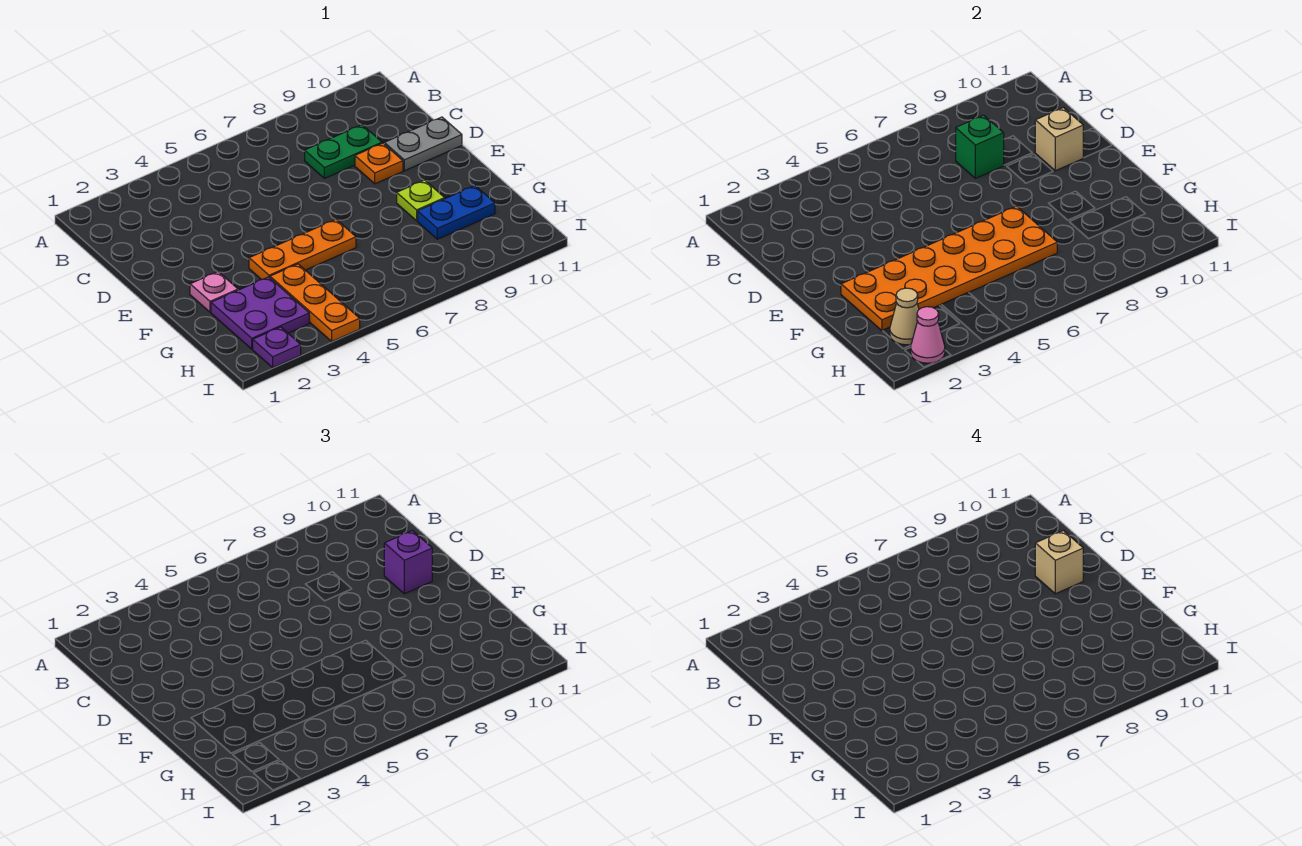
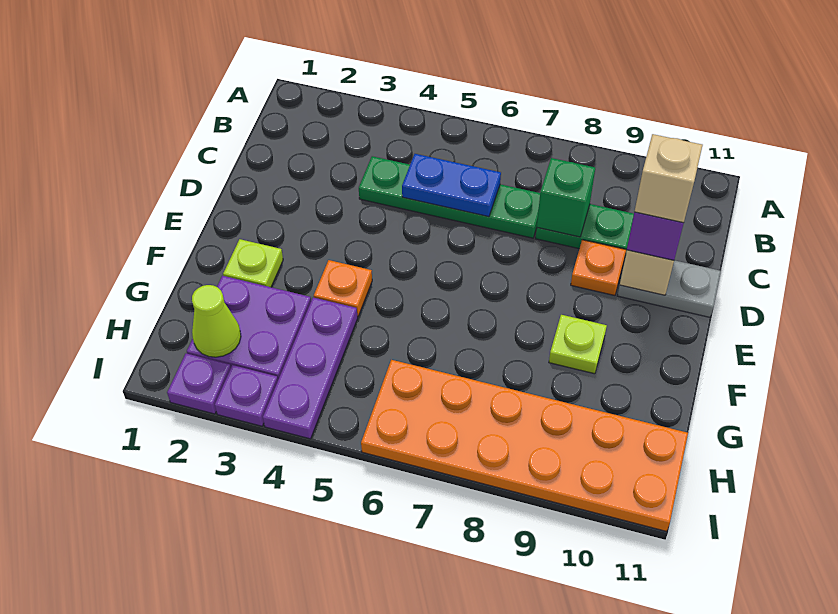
none -> green plate C4:C7 level 1
pink plate F2 level 1 -> lime plate F2 level 1
orange plate F2:G7 level 2 -> orange plate H6:I11 level 1
orange plate F4:F6 level 1 -> orange plate F4 level 1
orange plate G4:I4 level 1 -> purple plate G4:I4 level 1
blue plate G9:G10 level 1 -> blue plate C5:C6 level 2
tan cone H2 level 2 -> lime cone H2 level 2
pink cone I2 level 2 -> none
none -> purple plate I3 level 1

